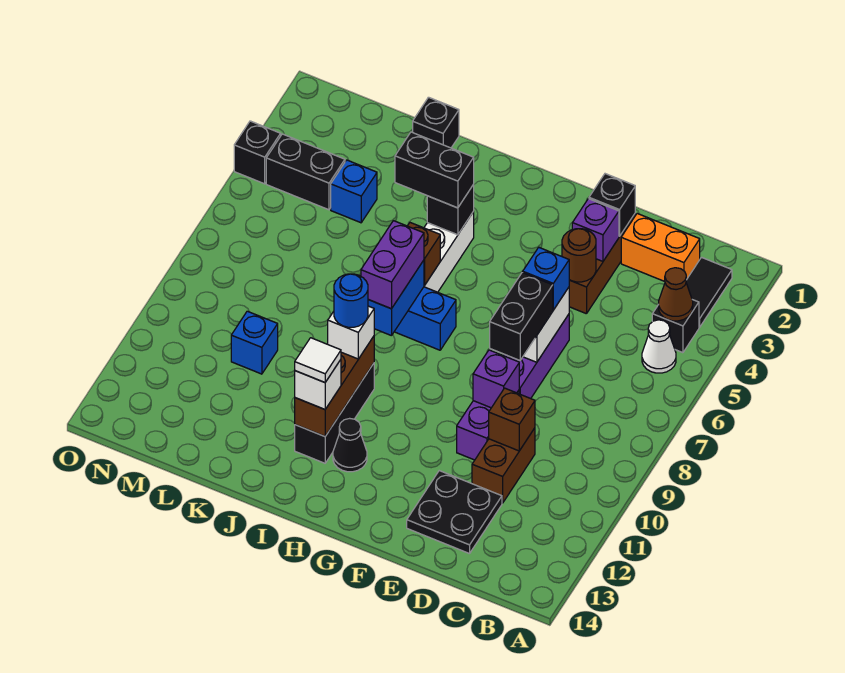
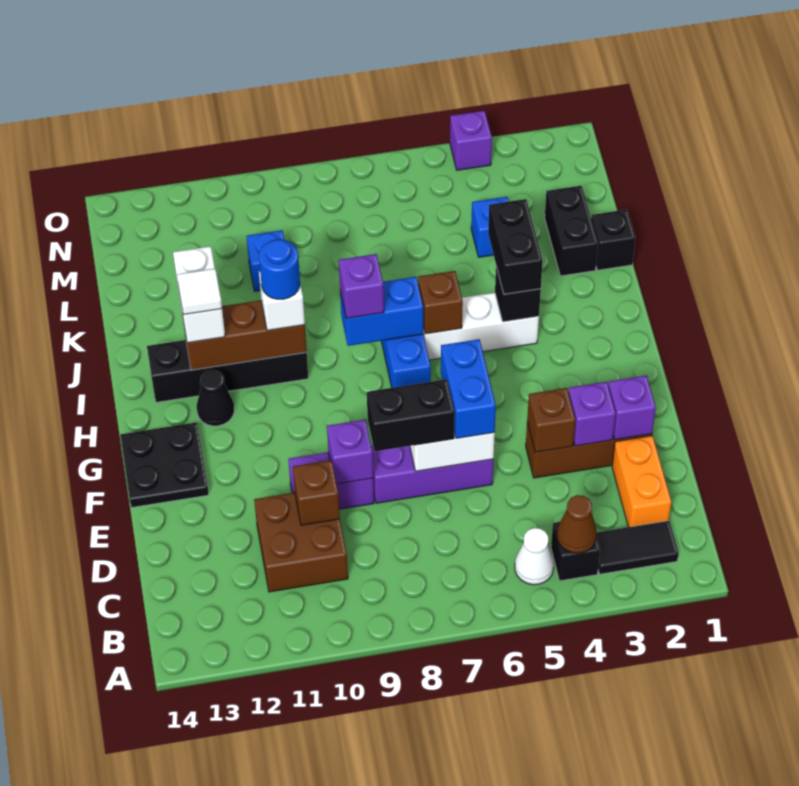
brown brick D10:D11 level 1 -> brown brick C10:D11 level 1
black plate D12:E13 level 1 -> black plate F13:G14 level 1
black brick E2 level 2 -> purple brick E2 level 2
brown round brick E4 level 2 -> brown brick E4 level 2
blue brick E6 level 3 -> blue brick E6:F6 level 3
purple brick I7:I8 level 3 -> purple brick I8 level 3
black brick I10:I12 level 1 -> black brick I10:I13 level 1
white brick I12 level 3 -> white brick I12:J12 level 3
black brick M4:N4 level 1 -> black brick K2:L2 level 1
black brick O4 level 1 -> purple brick O4 level 1

